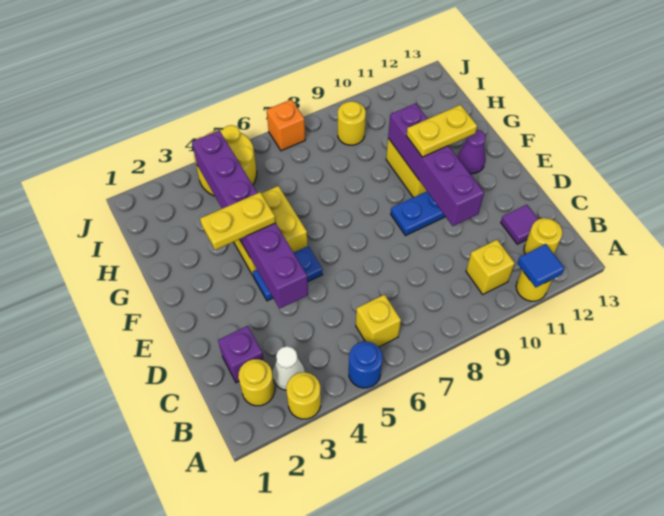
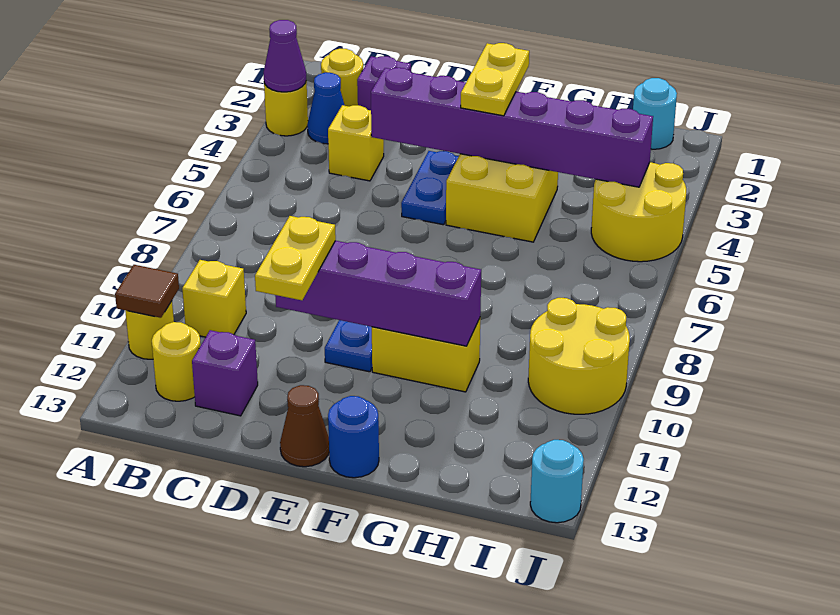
blue round brick A5 level 1 -> blue round brick F13 level 1
blue tile A11 level 2 -> brown tile A11 level 2
white cone B3 level 1 -> blue cone B3 level 1
yellow brick B6 level 1 -> yellow brick C4 level 1
purple tile C12 level 1 -> purple brick C12 level 1
none -> brown cone E13 level 1
yellow plate F10:F11 level 3 -> yellow plate D10:D11 level 3
purple cone F12 level 1 -> purple cone A3 level 2
none -> cyan round brick I1 level 1
yellow round brick I9 level 1 -> yellow round brick I9:J10 level 1
orange brick J7 level 1 -> none
none -> cyan round brick J13 level 1

